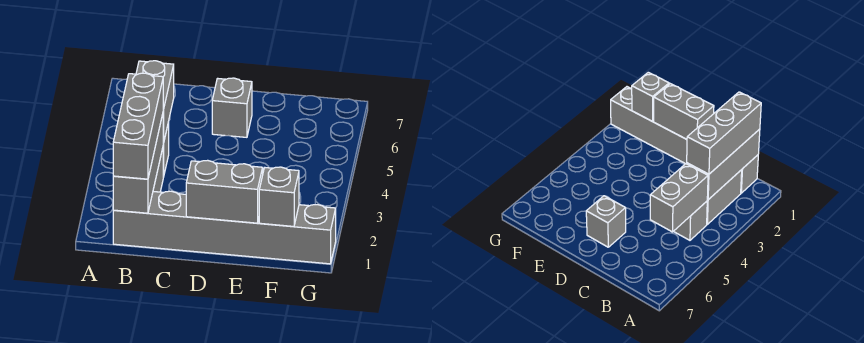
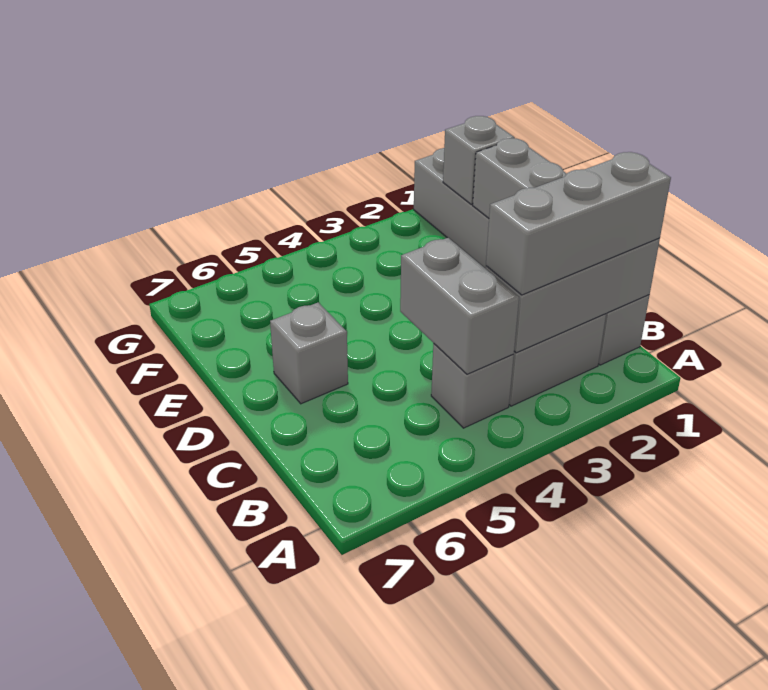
grey brick B4:B5 level 2 -> grey brick B4:C4 level 2

